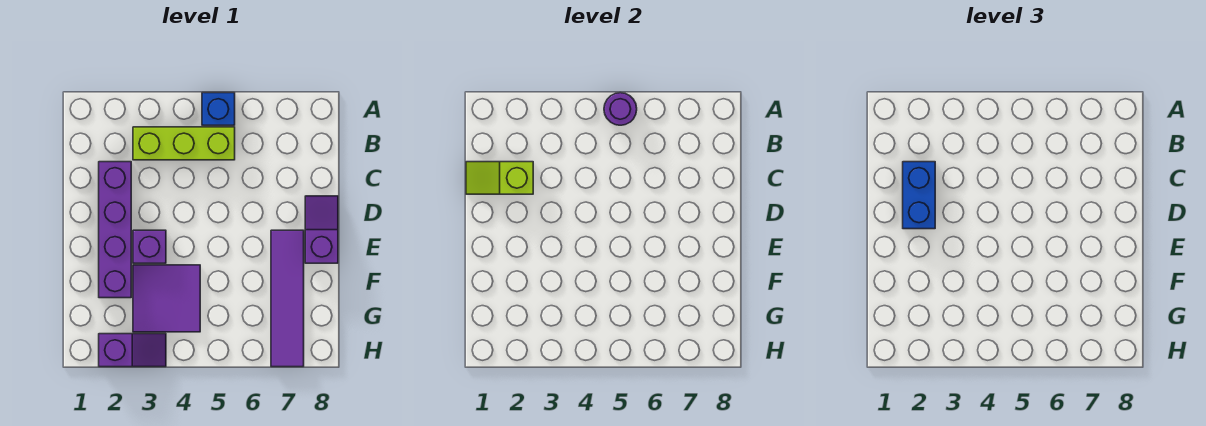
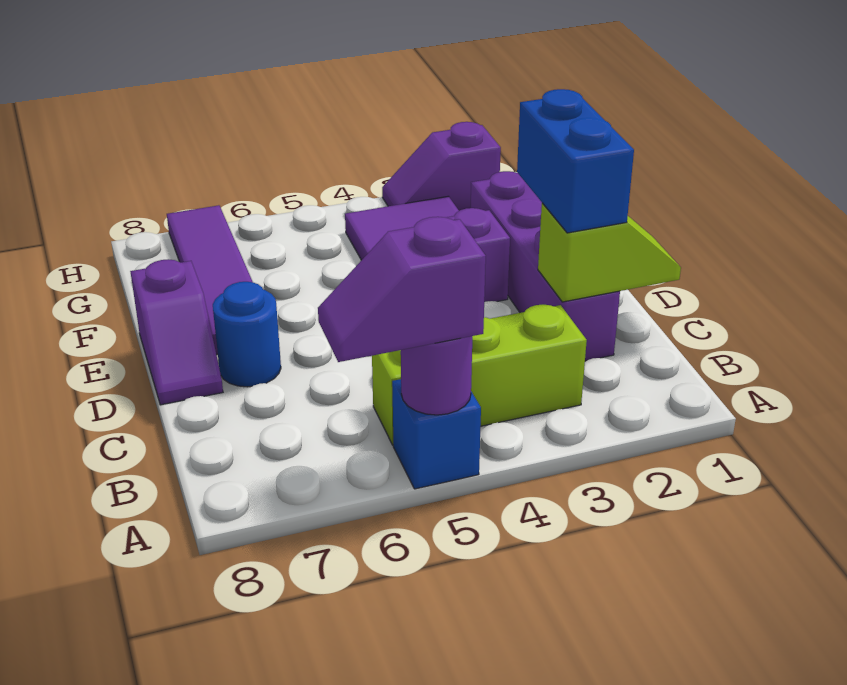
none -> purple slope A5:A6 level 3 top 5
none -> blue round brick D7 level 1

